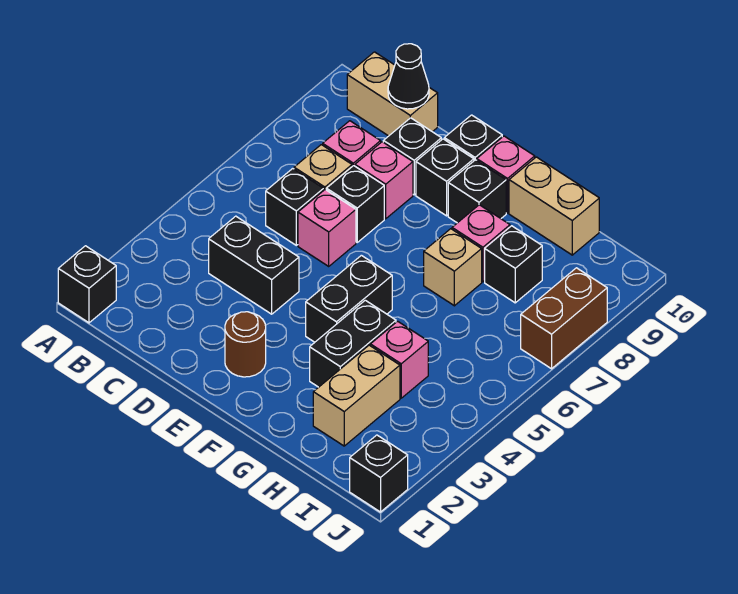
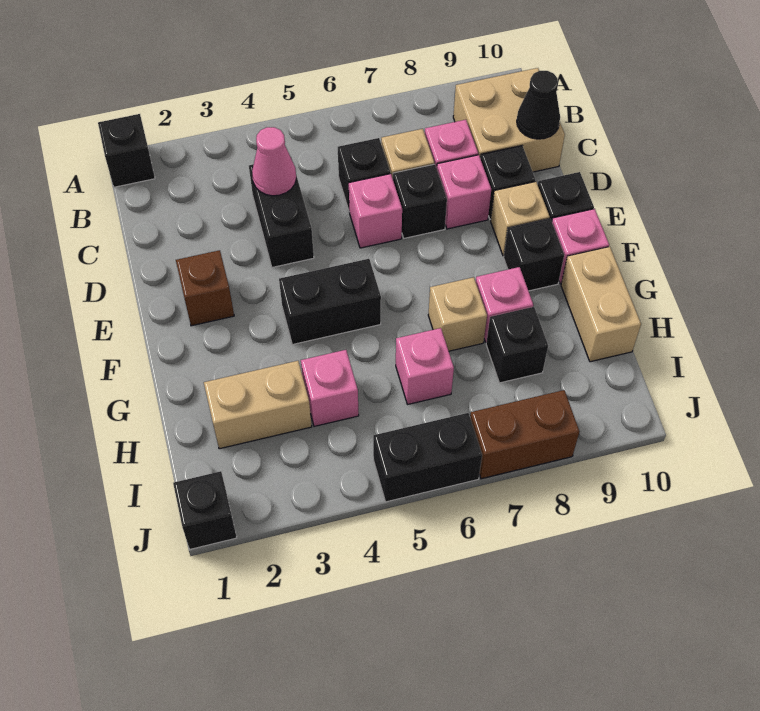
tan brick B10:C10 level 1 -> tan brick B9:C10 level 1
none -> pink cone C4 level 2
brown round brick E2 level 1 -> brown brick E2 level 1
black brick E9 level 1 -> tan brick E9 level 1
black brick G3:G4 level 1 -> black brick J5:J6 level 1
none -> pink brick H6 level 1

